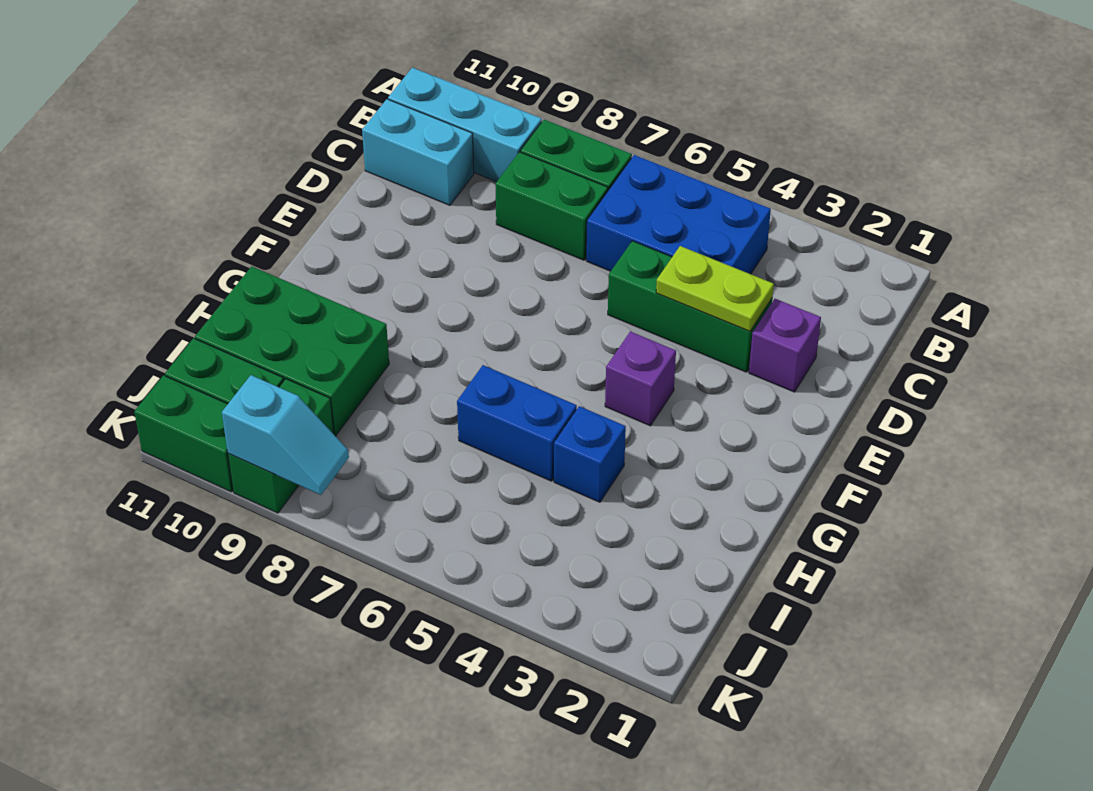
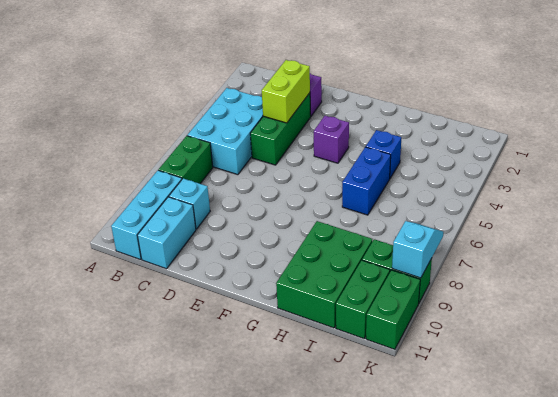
blue brick B4:C6 level 1 -> cyan brick B4:C6 level 1
green brick C7:C8 level 1 -> none
none -> cyan brick C9 level 1
lime plate D3:D4 level 2 -> lime brick D3:D4 level 2

